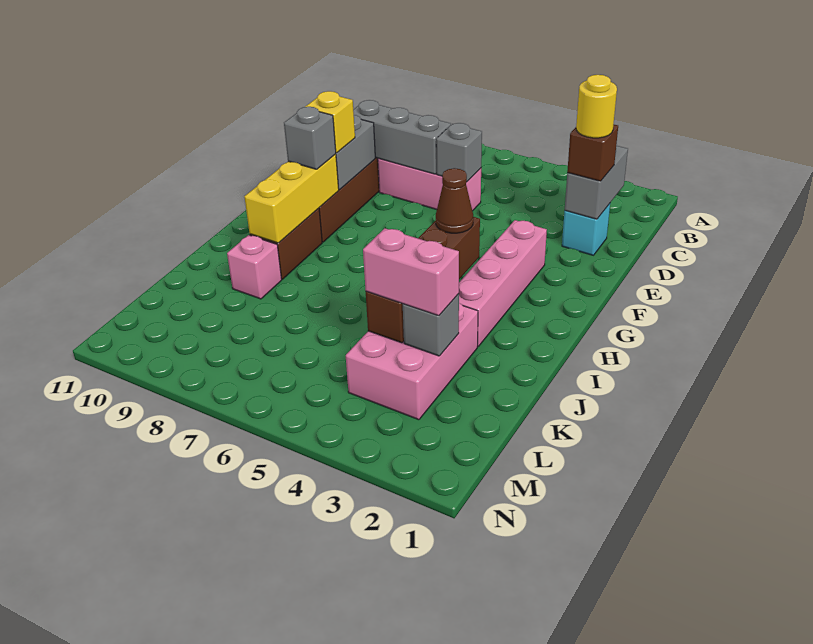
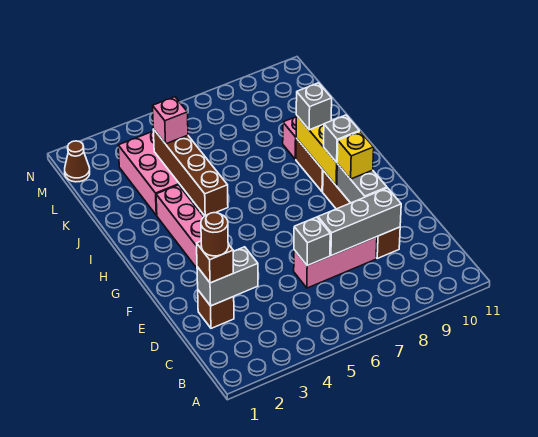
grey brick C2:D2 level 2 -> grey brick D2:D3 level 2
cyan brick D2 level 1 -> brown brick D2 level 1
yellow round brick D2 level 4 -> brown round brick D2 level 4
brown cone H4 level 3 -> brown cone M1 level 1
grey brick K3 level 2 -> grey brick I9 level 3
pink brick K3:K4 level 3 -> pink brick K4 level 3

